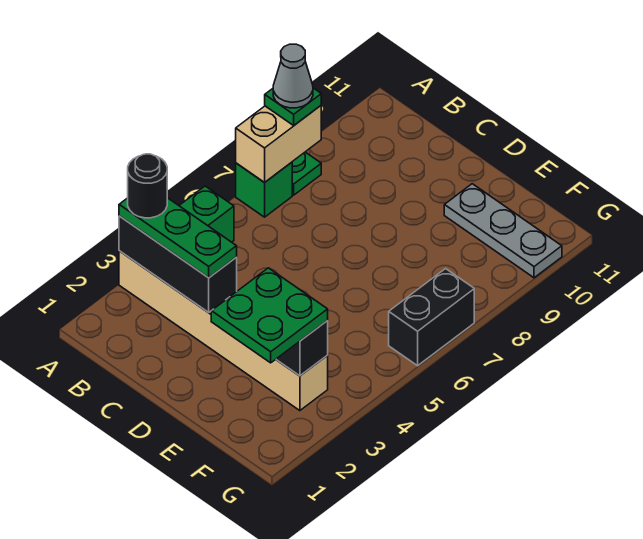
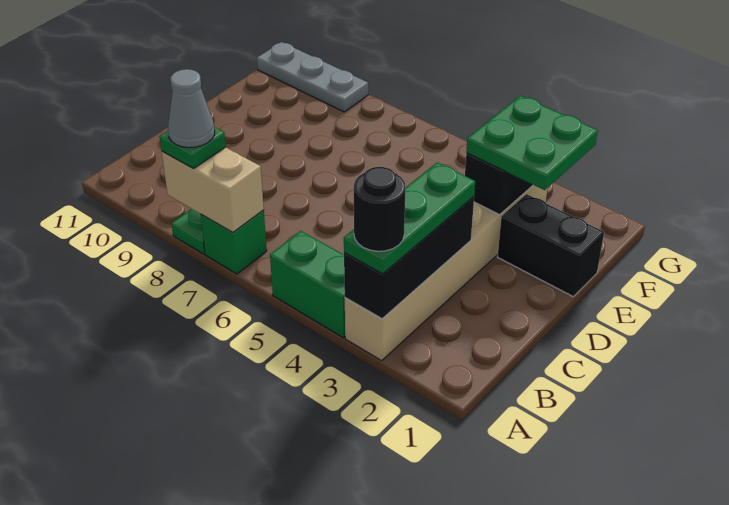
grey plate E10:G10 level 1 -> grey plate G9:G11 level 1
black brick G6:G7 level 1 -> black brick E1:E2 level 1

